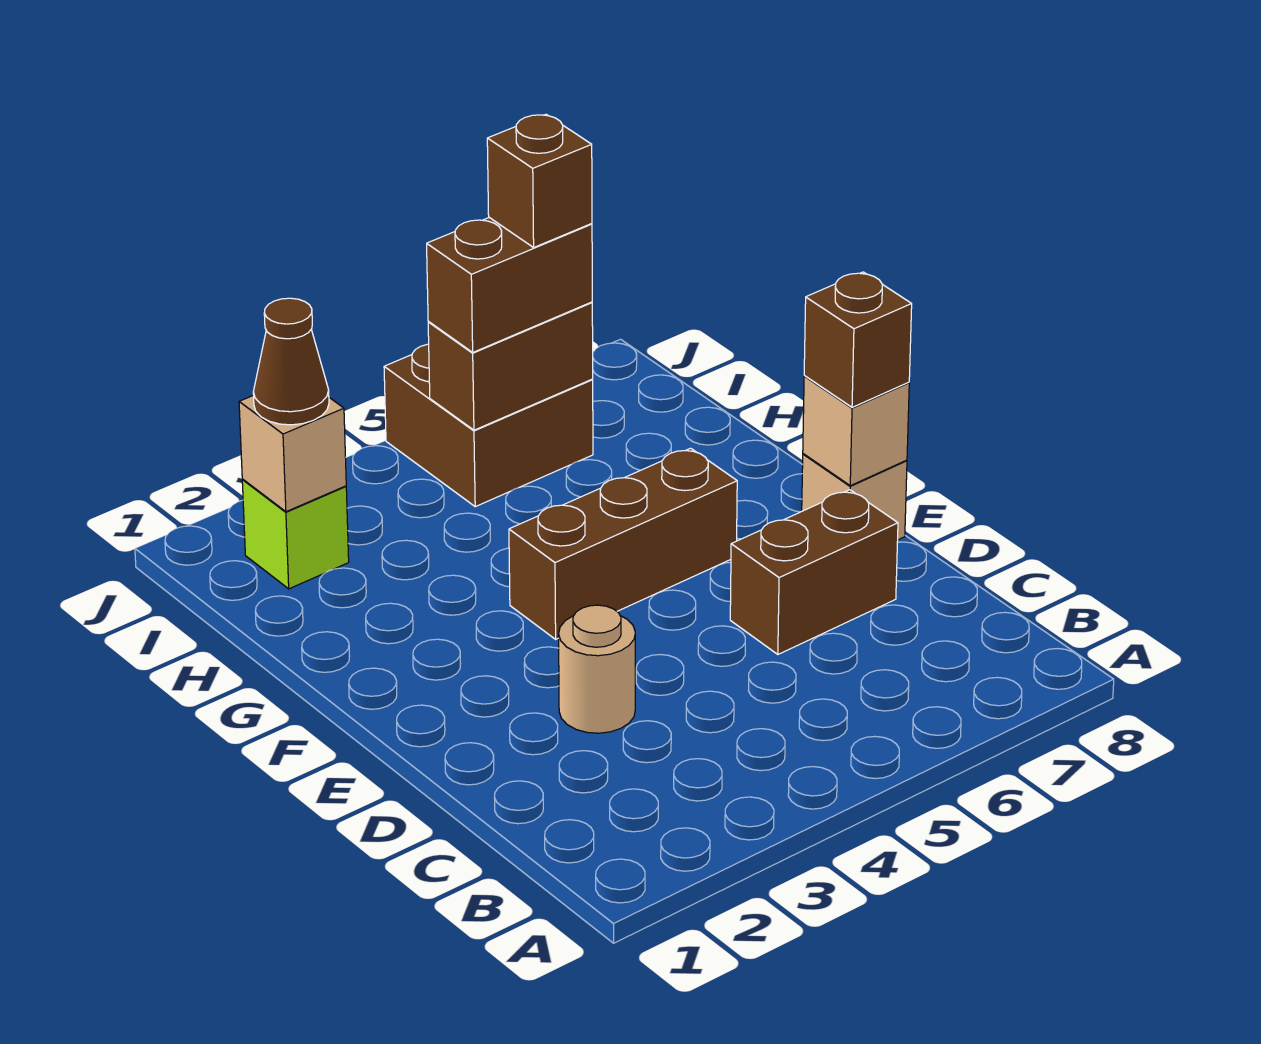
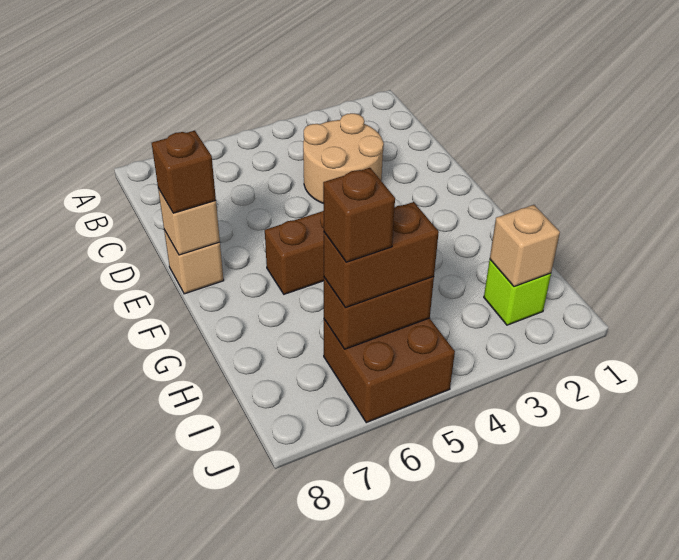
tan round brick D3 level 1 -> tan round brick C3:D4 level 1
brown brick D6:D7 level 1 -> none
brown cone I2 level 3 -> none

